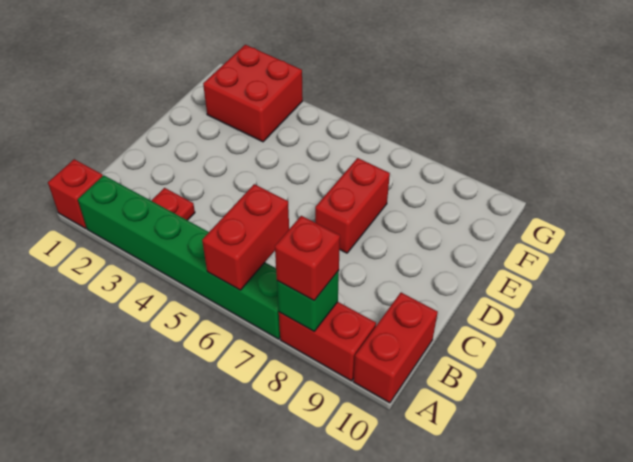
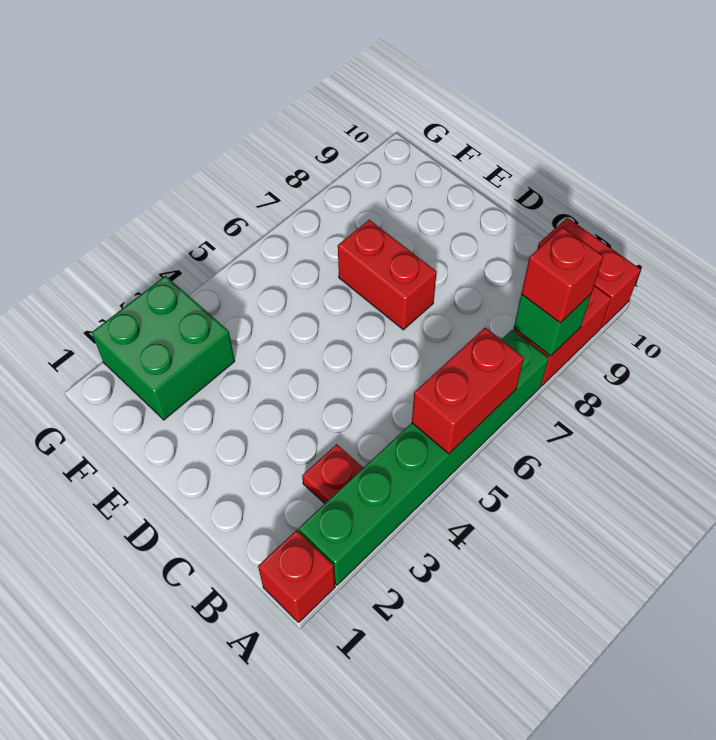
red brick A6:B6 level 2 -> red brick A5:A6 level 2
red brick F2:G3 level 1 -> green brick F2:G3 level 1

